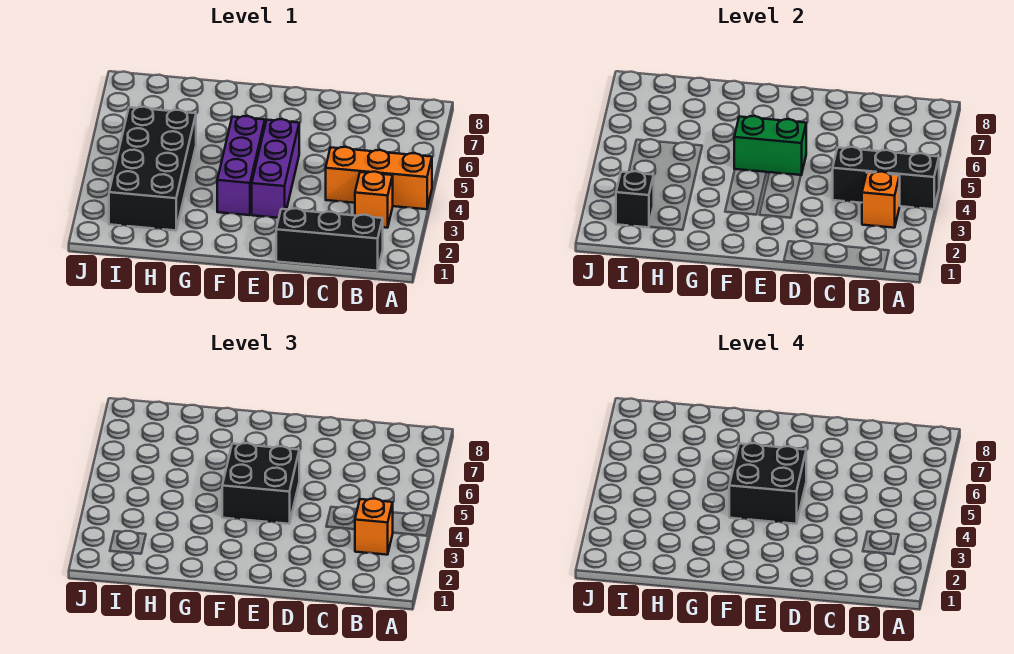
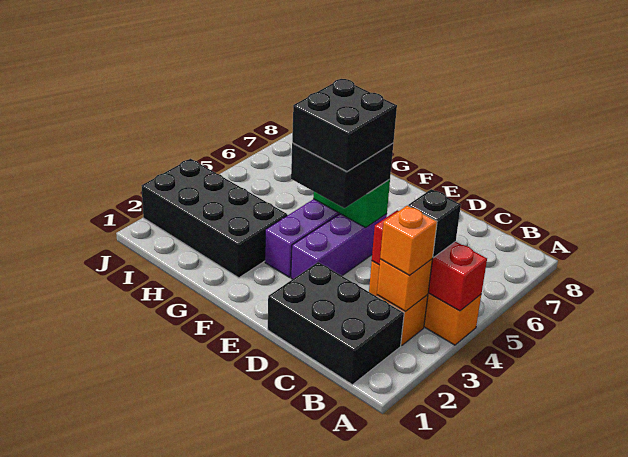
black brick A4:C4 level 2 -> red brick A4:C4 level 2
black brick B1:D1 level 1 -> black brick B1:D2 level 1
black brick H2:I5 level 1 -> black brick G2:J3 level 1
black brick I2 level 2 -> black brick B4 level 3

